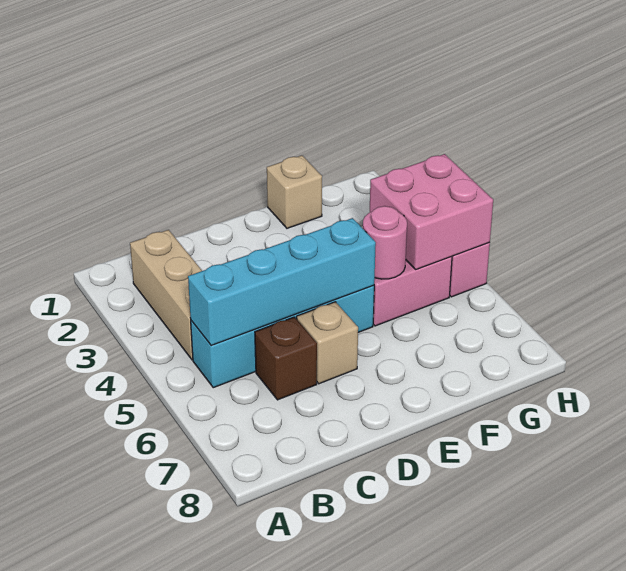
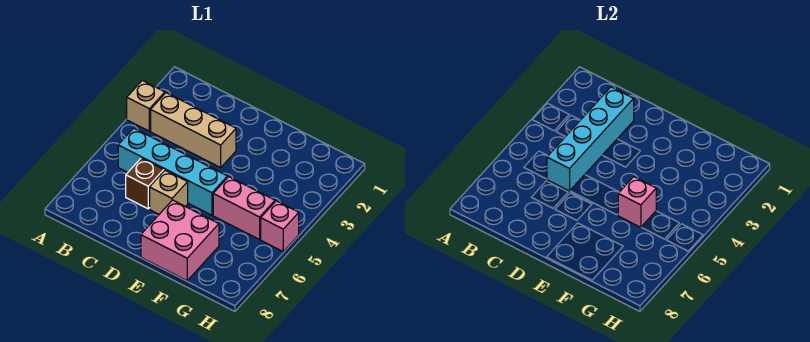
tan brick B2:B4 level 1 -> tan brick B3:D3 level 1
cyan brick B5:E5 level 2 -> cyan brick C2:C5 level 2
tan brick F1 level 1 -> tan brick A3 level 1
pink round brick F5 level 2 -> pink brick F5 level 2
pink brick G4:H5 level 2 -> pink brick E7:F8 level 1

